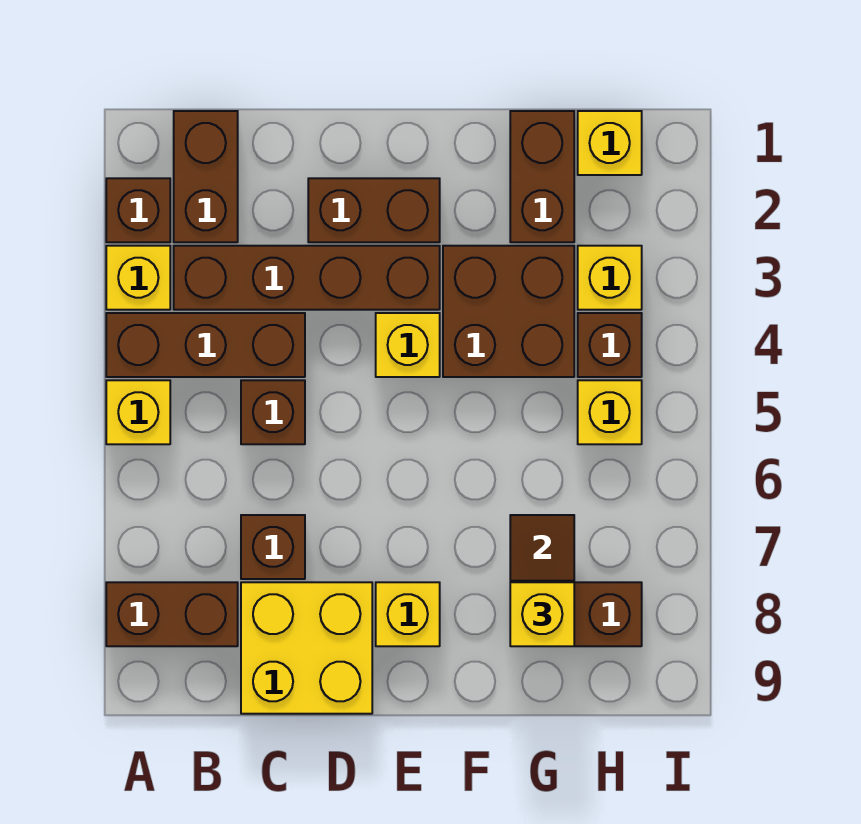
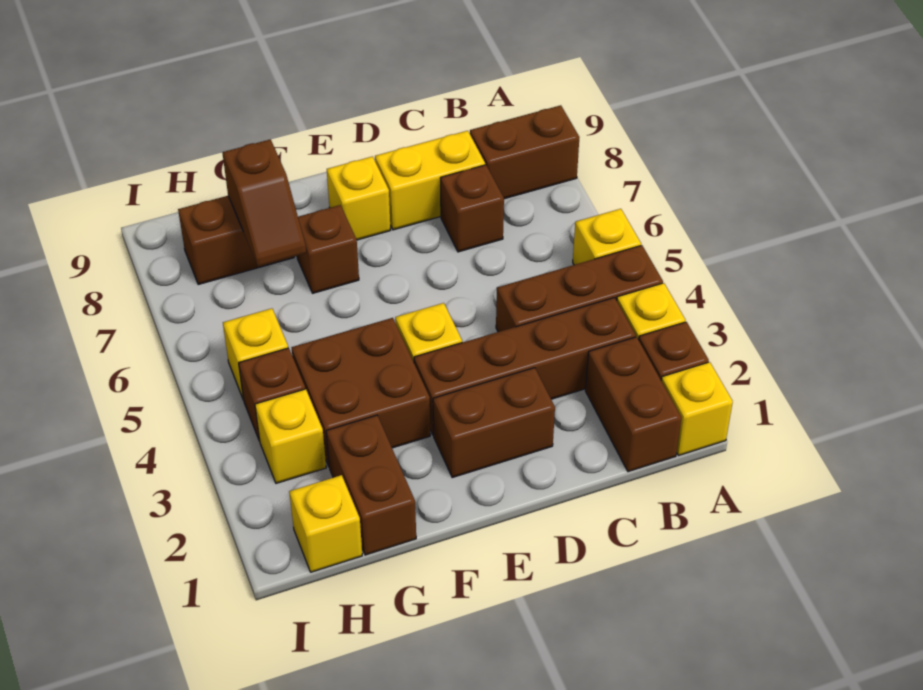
brown brick C5 level 1 -> brown brick F7 level 1
yellow brick C8:D9 level 1 -> yellow brick C8:D8 level 1
yellow brick G8 level 3 -> yellow brick A1 level 1

